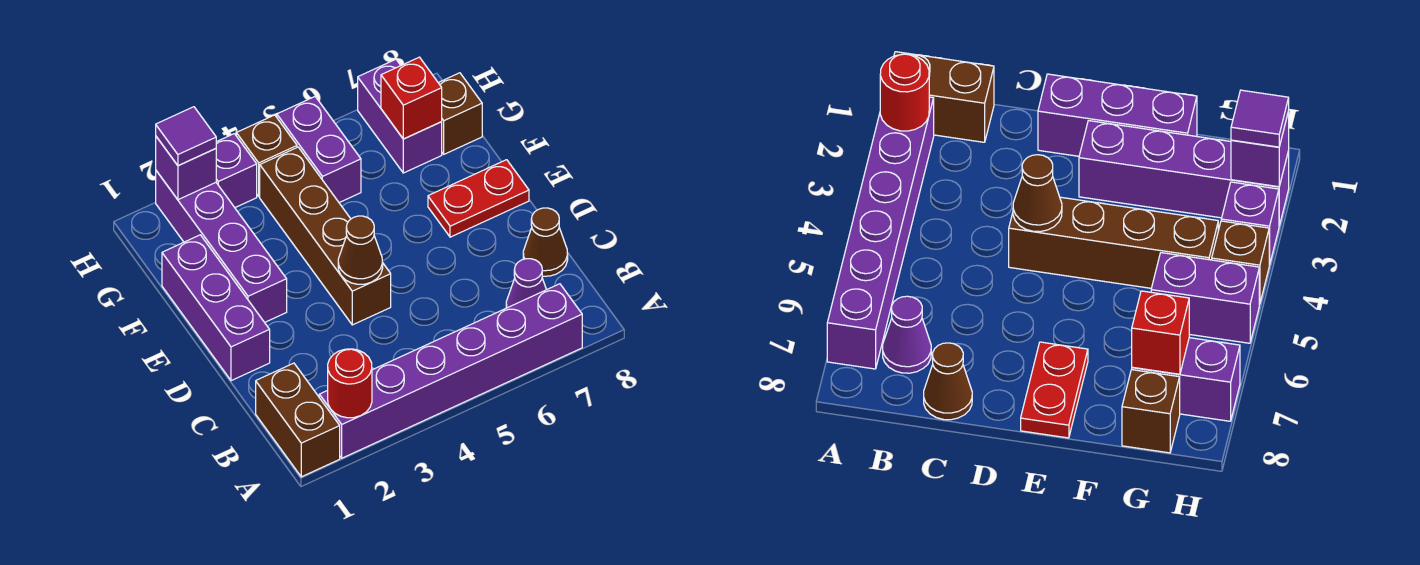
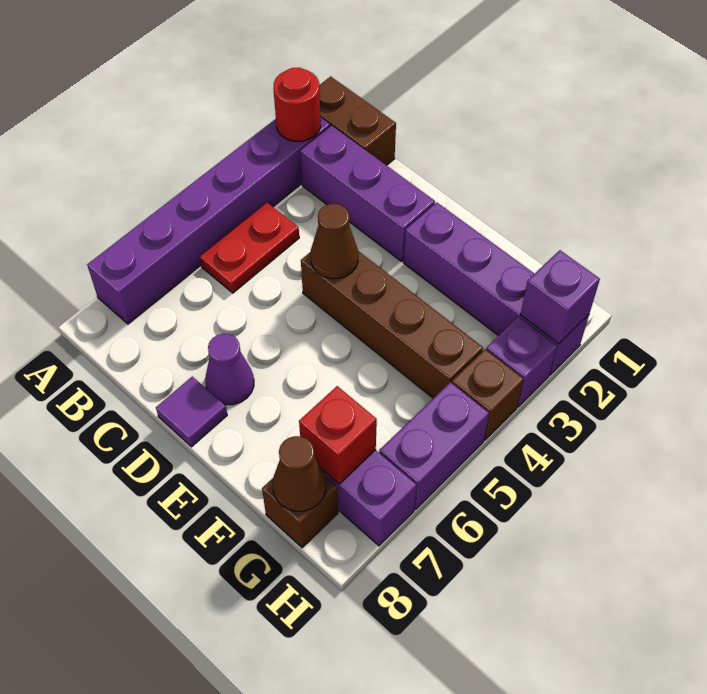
purple cone B7 level 1 -> purple cone D7 level 1
brown cone C8 level 1 -> brown cone G8 level 2
purple brick D1:F1 level 1 -> purple brick B2:D2 level 1
red plate E7:E8 level 1 -> red plate B4:B5 level 1
purple brick G5:H5 level 1 -> purple brick H5:H6 level 1
purple tile H2 level 3 -> purple tile D8 level 1

